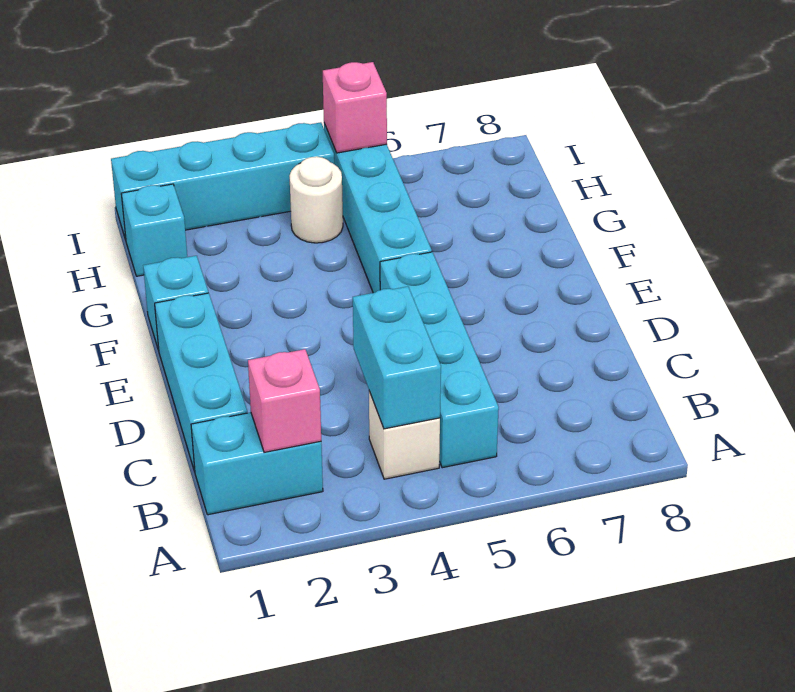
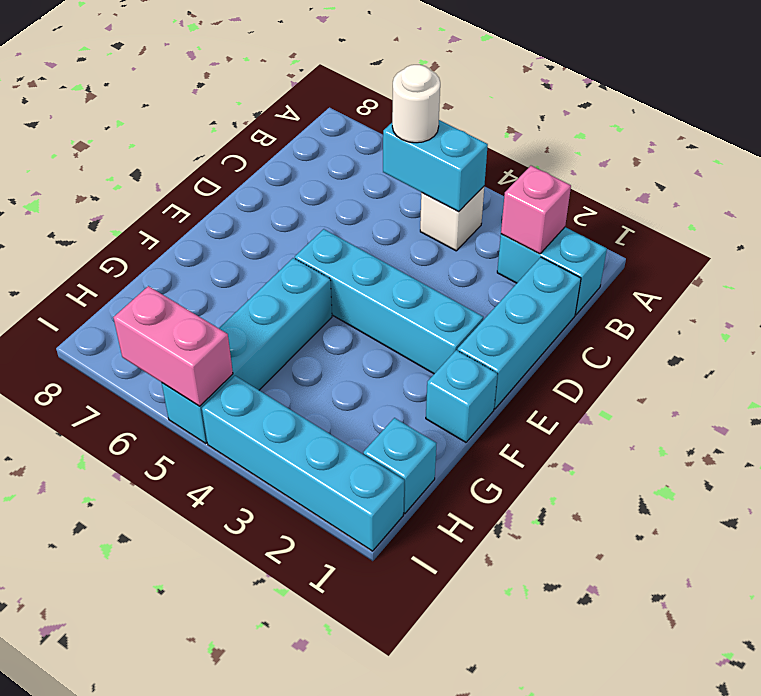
cyan brick B4:C4 level 2 -> cyan brick B4:B5 level 2
cyan brick B5:E5 level 1 -> cyan brick E2:E5 level 1
white round brick H4 level 1 -> white round brick B5 level 3
pink brick I5 level 2 -> pink brick I5:I6 level 2

